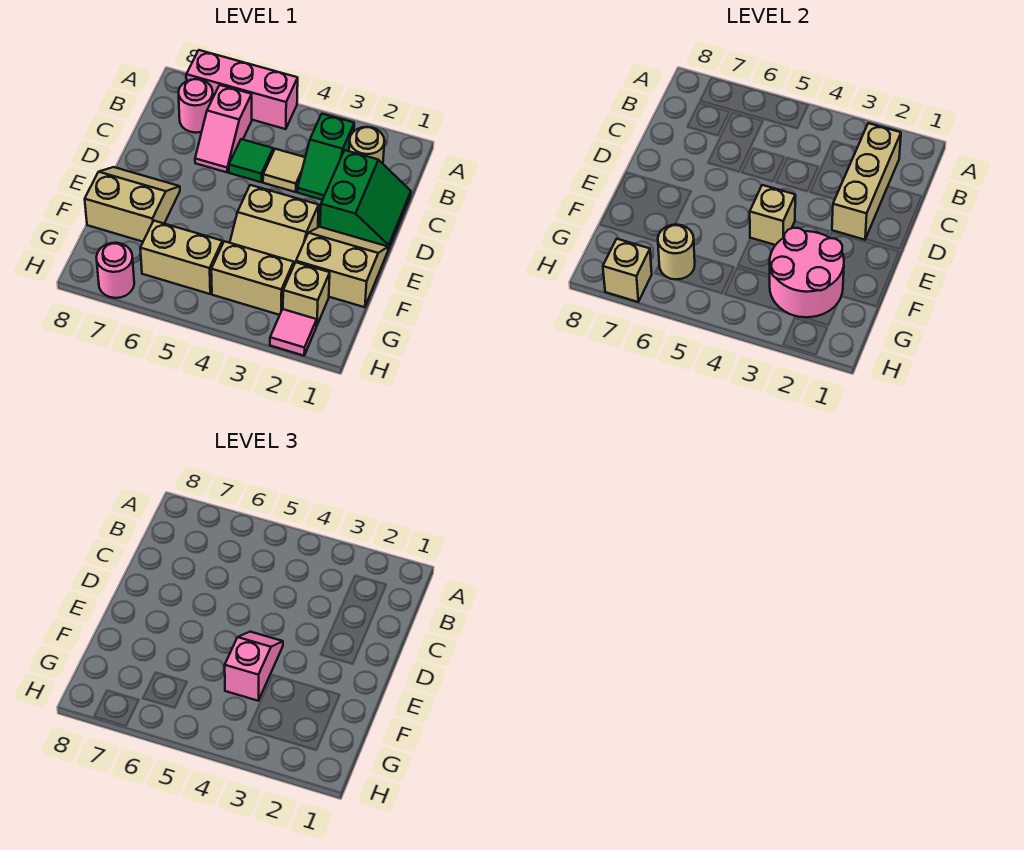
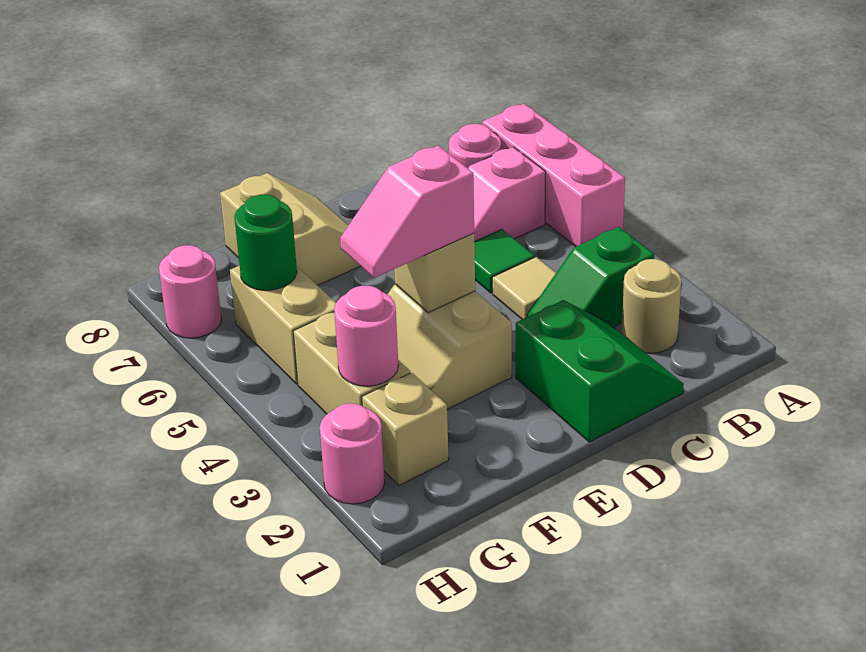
tan brick B2:D2 level 2 -> none
green slope C1:D2 level 1 top 2 -> green slope C1:D2 level 1 top D
tan slope E1:F2 level 1 top F -> none
pink slope E4:F4 level 3 top F -> pink slope E4:F4 level 3 top E
pink round brick F2:G3 level 2 -> pink round brick G3 level 2
tan round brick G6 level 2 -> green round brick G6 level 2
pink tile H2 level 1 -> pink round brick H2 level 1
tan brick H7 level 2 -> none

